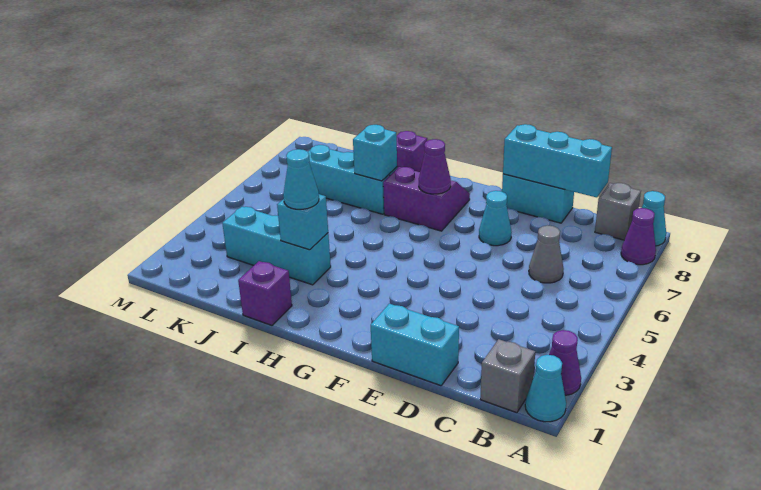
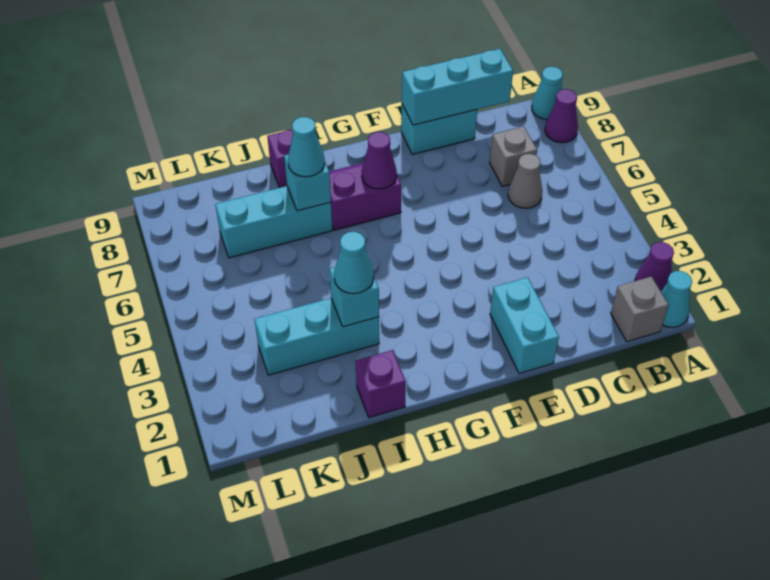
grey brick B9 level 1 -> grey brick C7 level 1
cyan brick D1:E1 level 1 -> cyan brick E1:E2 level 1
cyan cone E7 level 1 -> cyan cone I7 level 3

